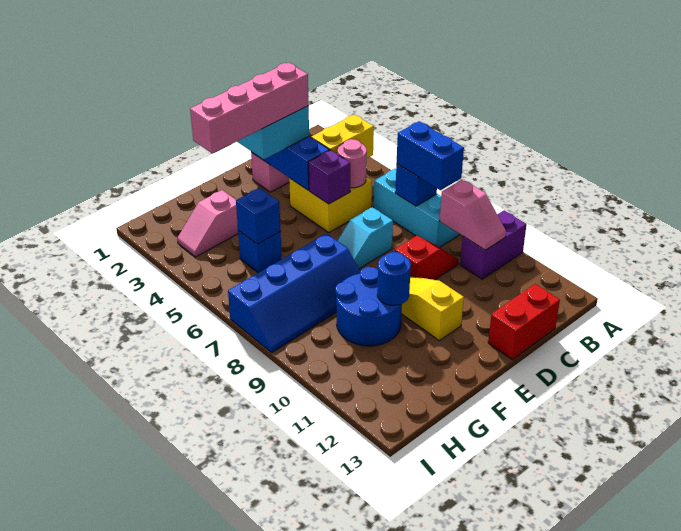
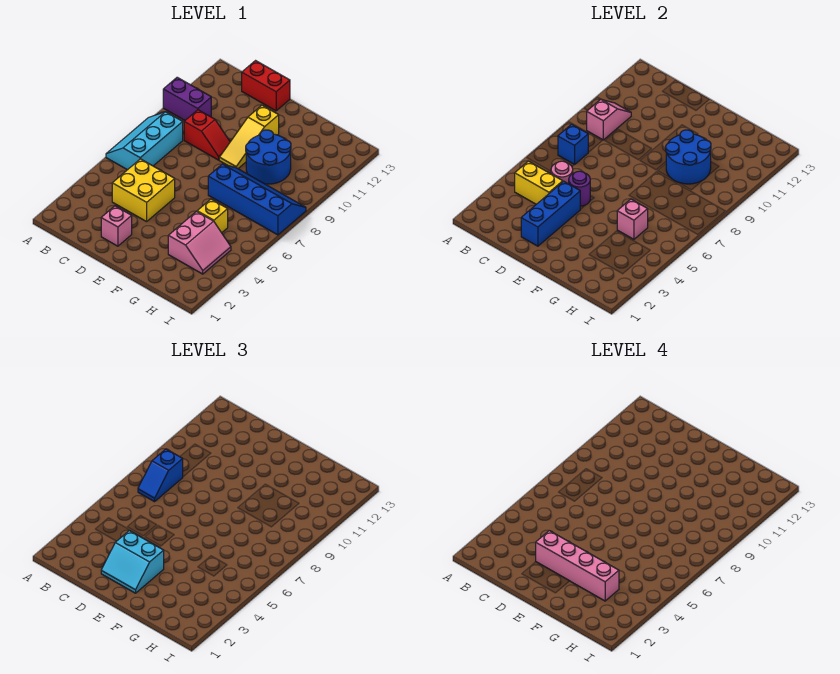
blue brick B7:B8 level 3 -> blue slope B7:B8 level 3 top 8
red slope C9:D9 level 1 top D -> red slope C9:D9 level 1 top C
purple brick D5 level 2 -> purple round brick D5 level 2
cyan slope D7:E7 level 1 top D -> none
blue round brick F10 level 2 -> blue round brick F9:G10 level 2
pink slope G3:H3 level 1 top G -> pink slope G3:H4 level 1 top G
blue brick G5 level 1 -> yellow brick G5 level 1
blue brick G5 level 2 -> pink brick G5 level 2

